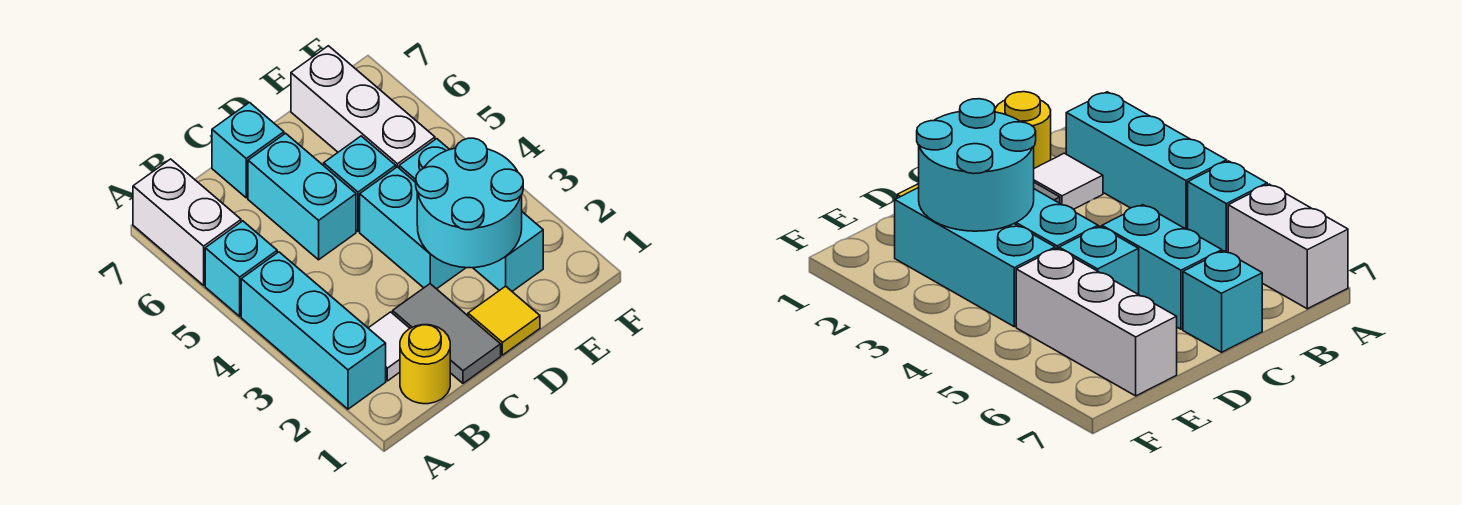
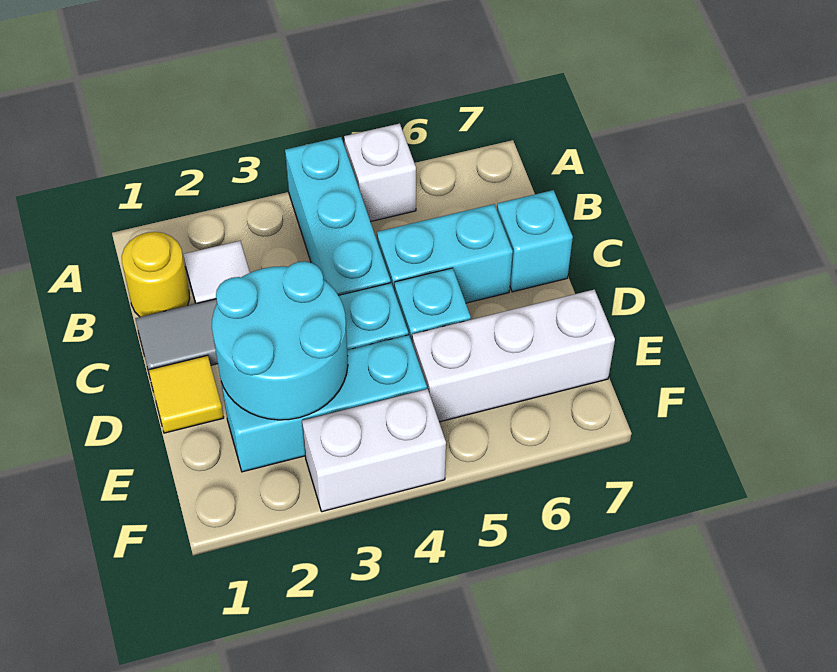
cyan brick A2:A4 level 1 -> cyan brick A4:C4 level 1
cyan brick A5 level 1 -> white brick A5 level 1
white brick A6:A7 level 1 -> white brick F3:F4 level 1

